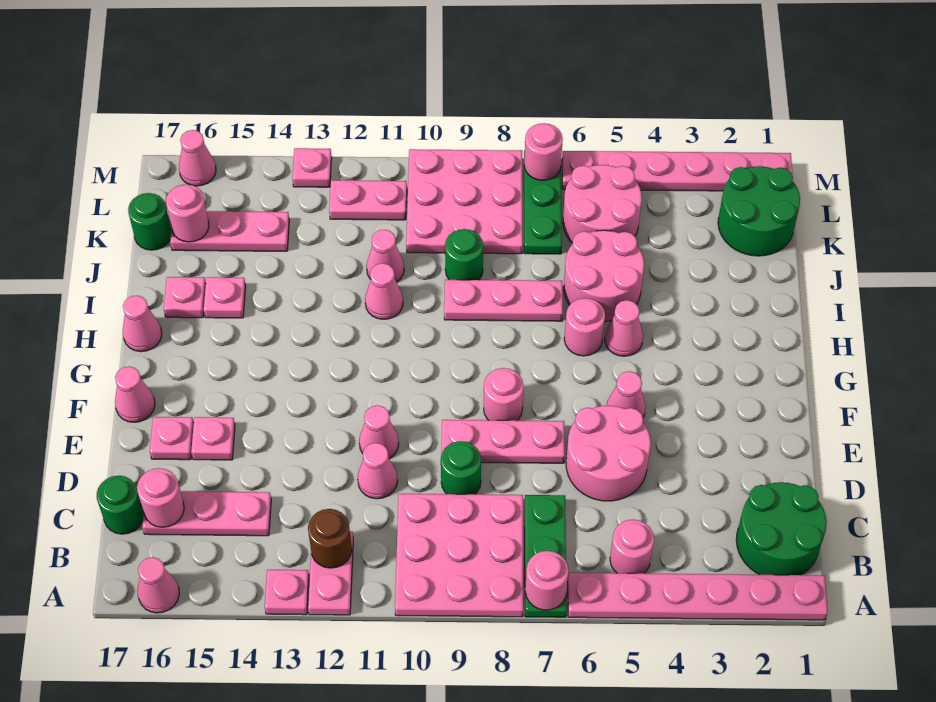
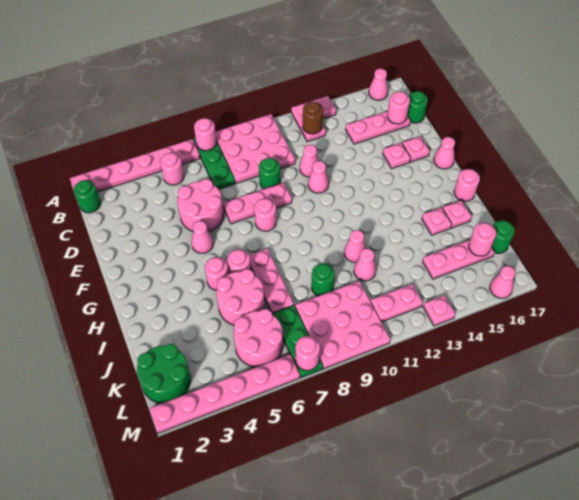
green round brick B1:C2 level 1 -> green round brick B1 level 1
pink cone H5 level 1 -> pink round brick H5 level 1
pink cone H17 level 1 -> pink round brick H17 level 1
pink plate I7:I9 level 1 -> pink plate H7:J7 level 1

